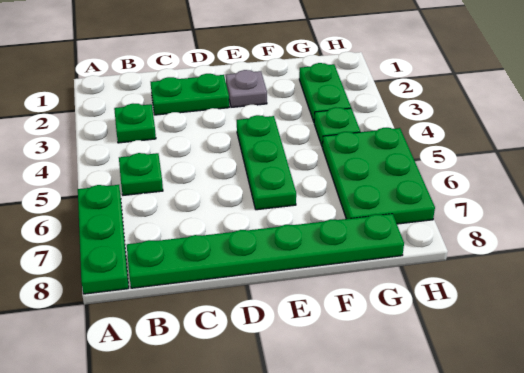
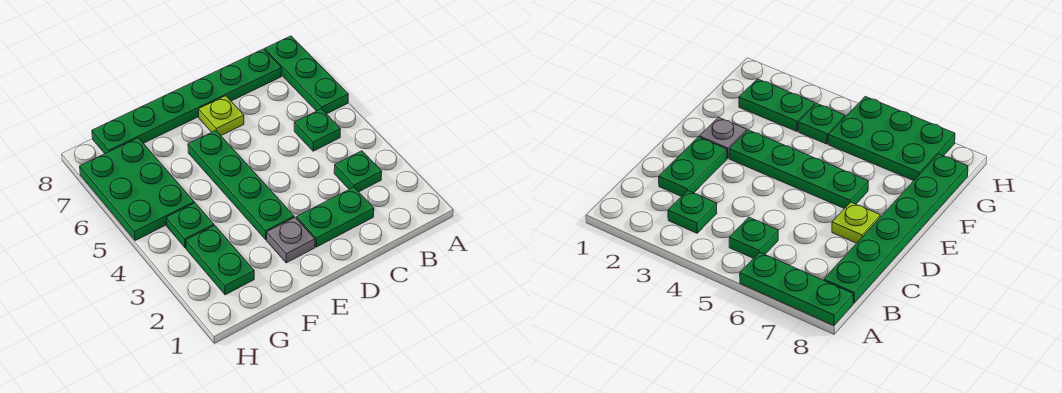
none -> lime plate D7 level 1
green plate E4:E6 level 1 -> green plate E3:E6 level 1

